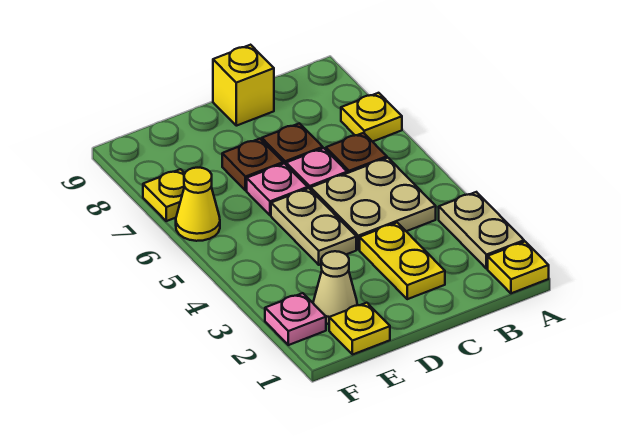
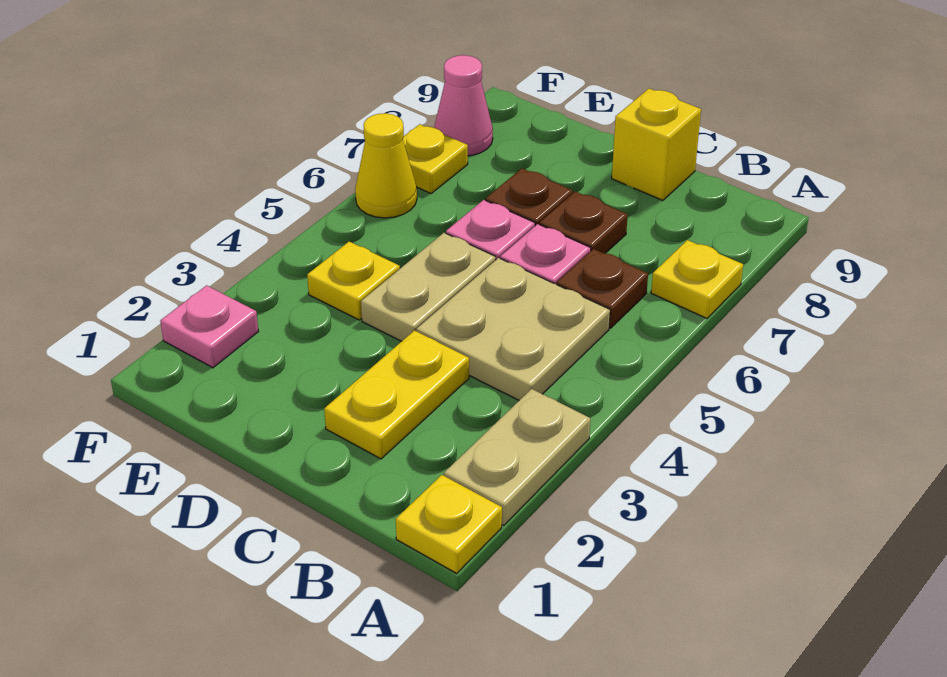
yellow plate E1 level 1 -> yellow plate E4 level 1
tan cone E2 level 1 -> none
none -> pink cone F8 level 1

